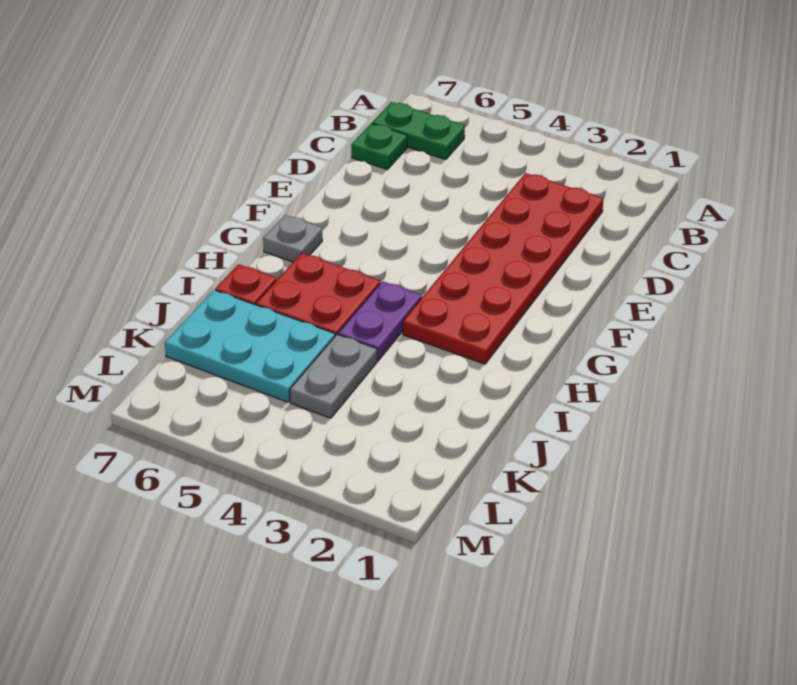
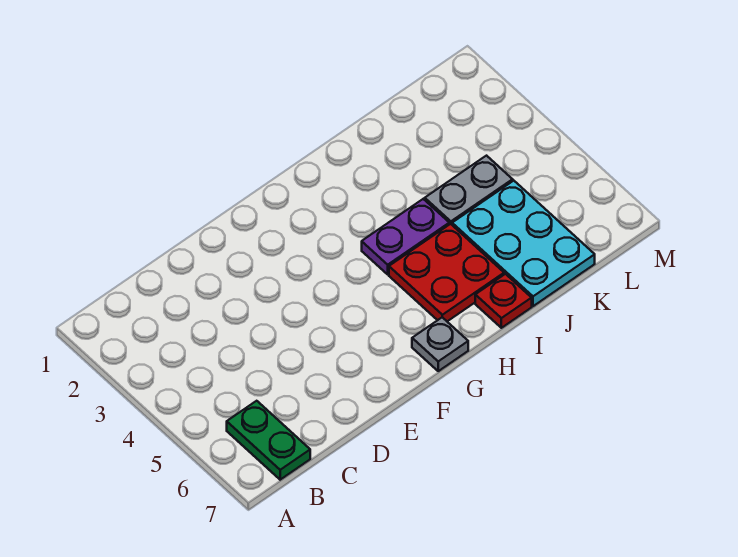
red plate C2:H3 level 1 -> none
green plate C7 level 1 -> none

